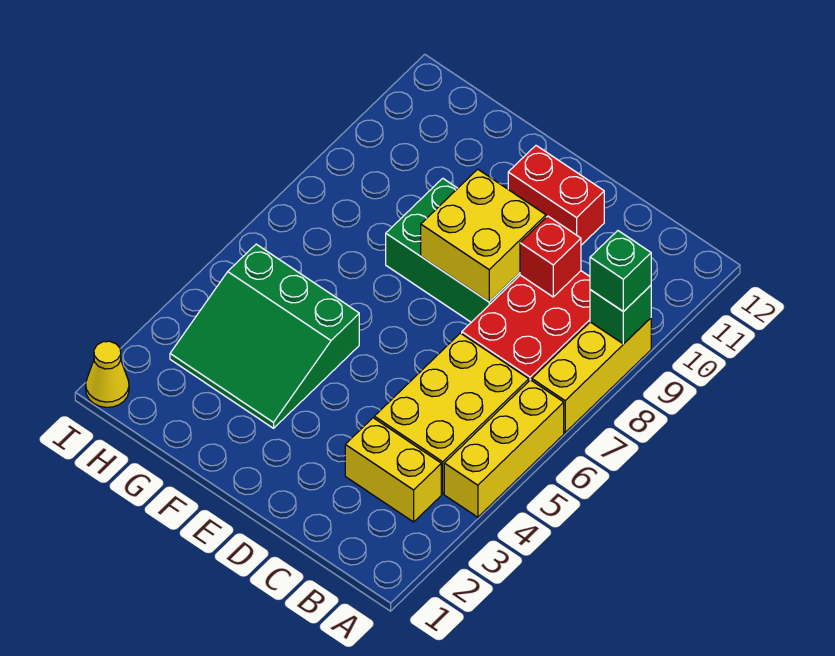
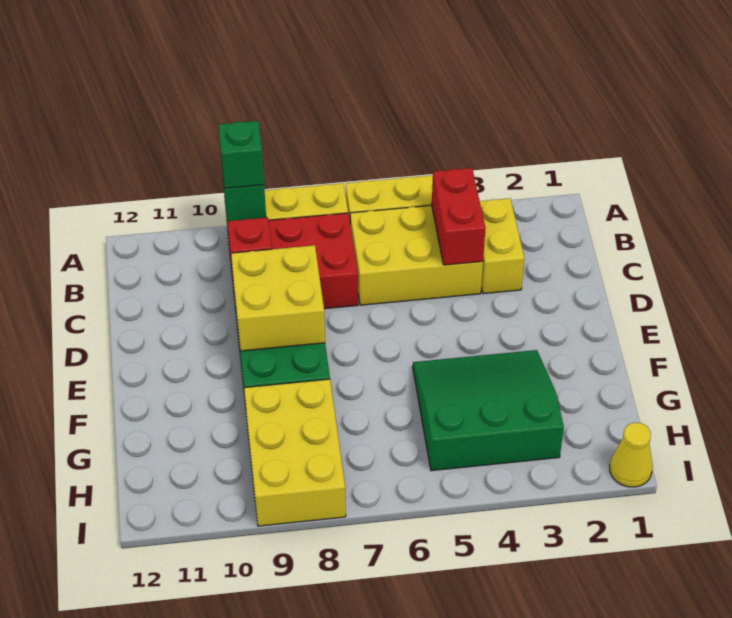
red brick D11:E11 level 1 -> red brick B4:C4 level 2
green slope F3:H5 level 1 top 5 -> green slope F3:H5 level 1 top H
none -> yellow brick G8:I9 level 1

